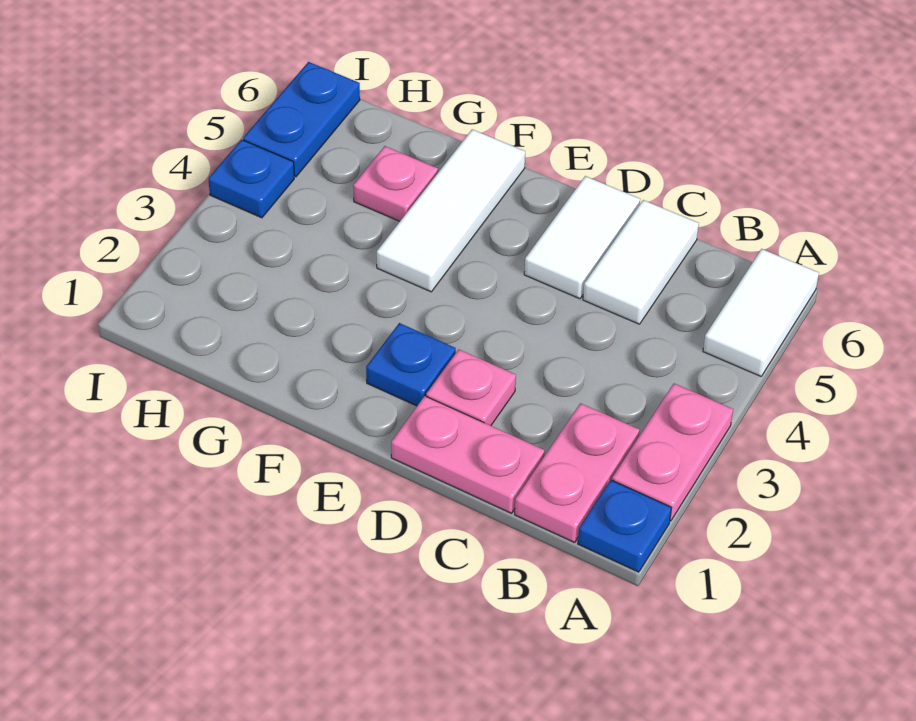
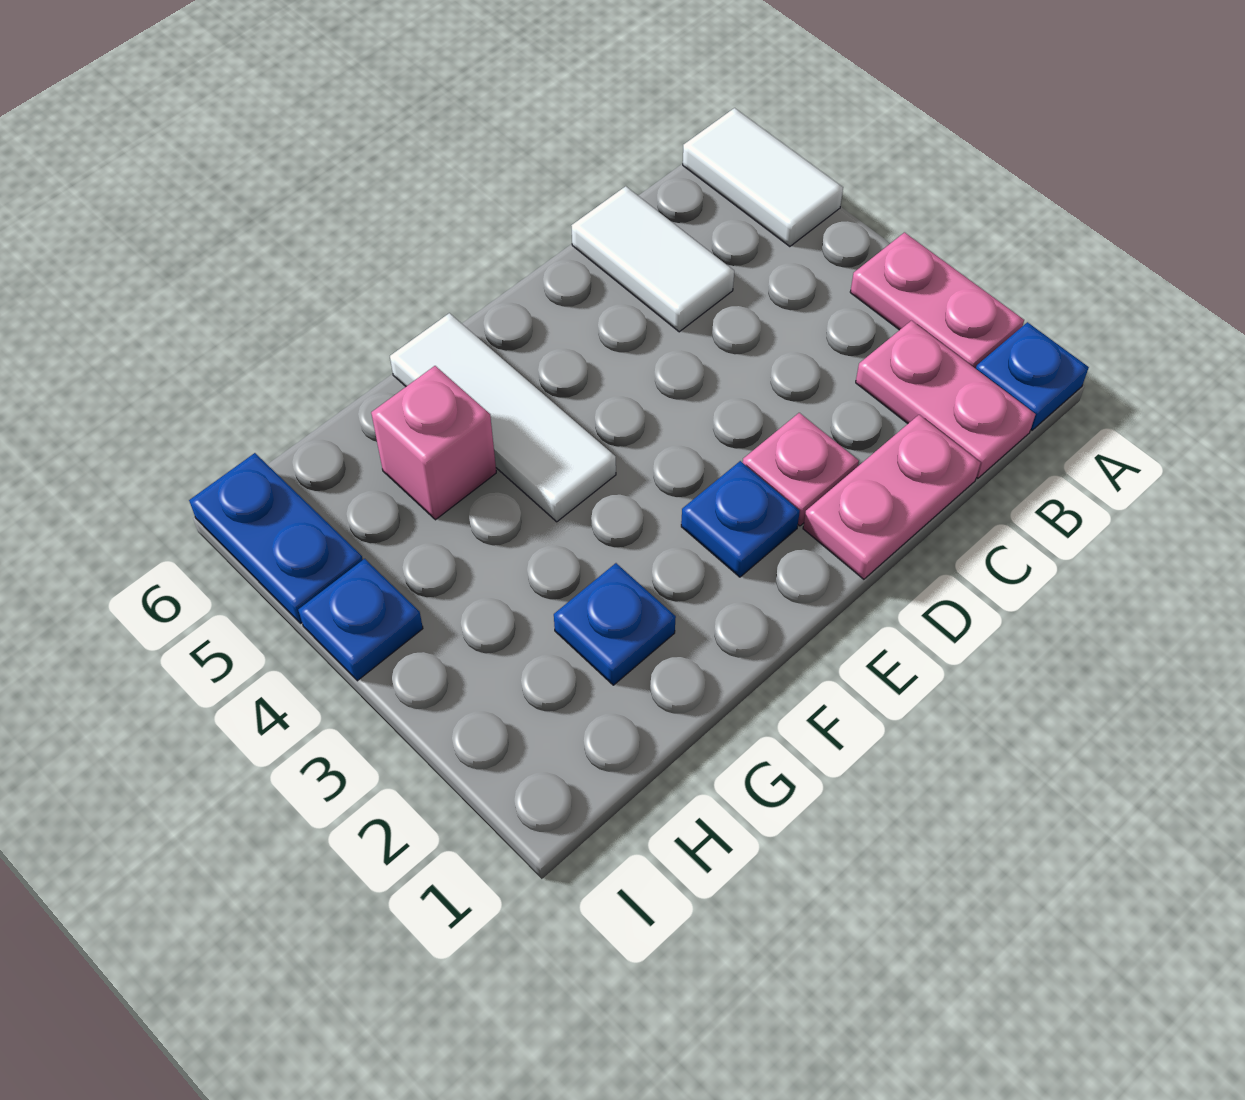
white tile D5:D6 level 1 -> none
none -> blue plate G2 level 1
pink plate G5 level 1 -> pink brick G5 level 1

